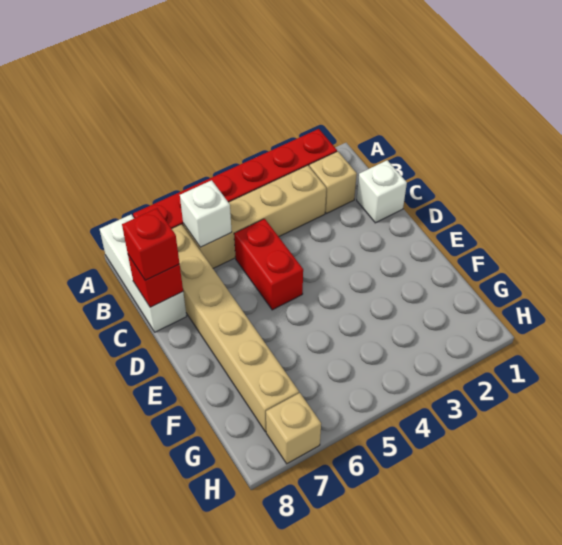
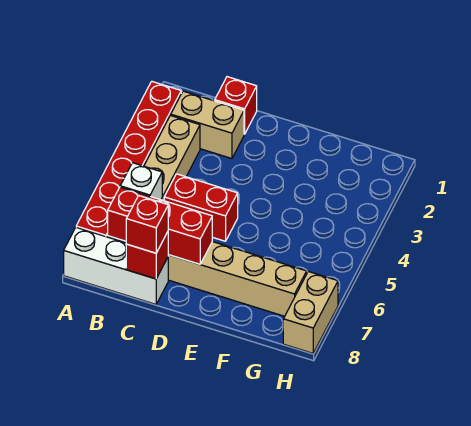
tan brick B2 level 1 -> tan brick B2:C2 level 1
none -> red brick B7:D7 level 2
white brick C1 level 1 -> red brick C1 level 1
tan brick H7 level 1 -> tan brick H7:H8 level 1

